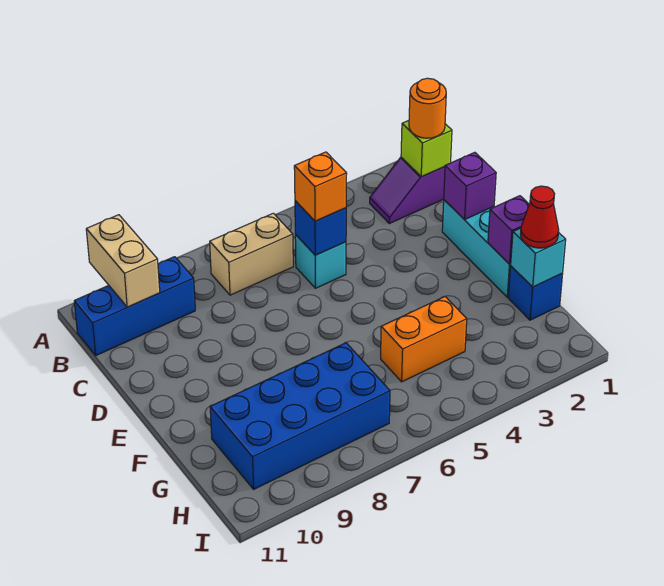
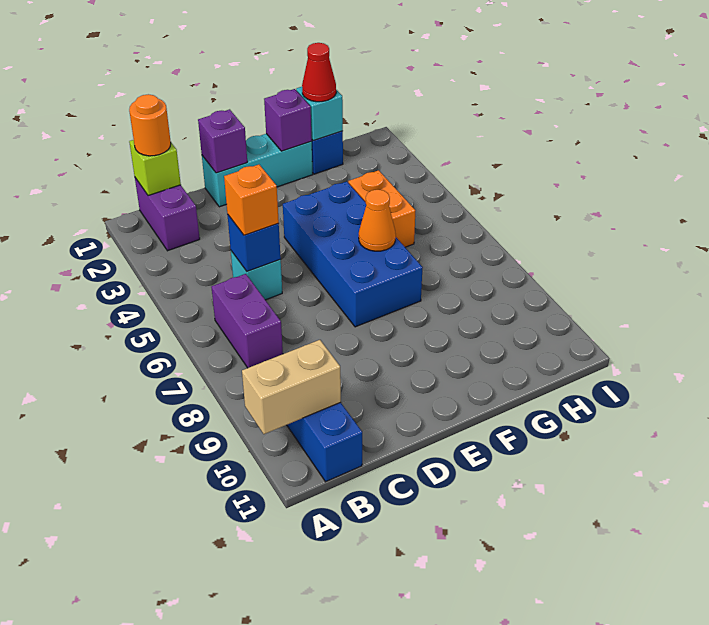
purple slope B1:B2 level 1 top 1 -> purple brick B1:B2 level 1
tan brick B6:B7 level 1 -> purple brick B6:B7 level 1
none -> orange cone F6 level 2
blue brick G7:H10 level 1 -> blue brick E4:F7 level 1

